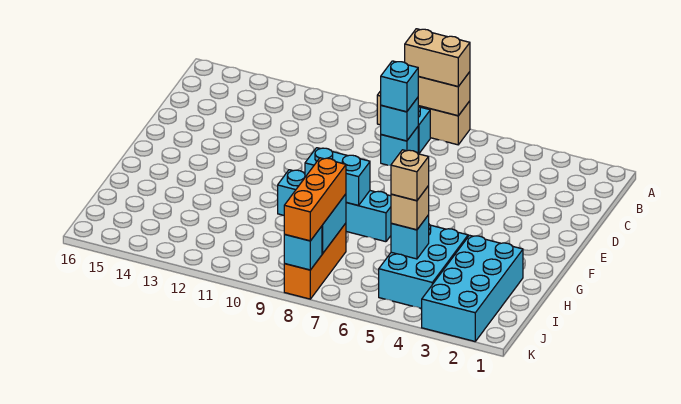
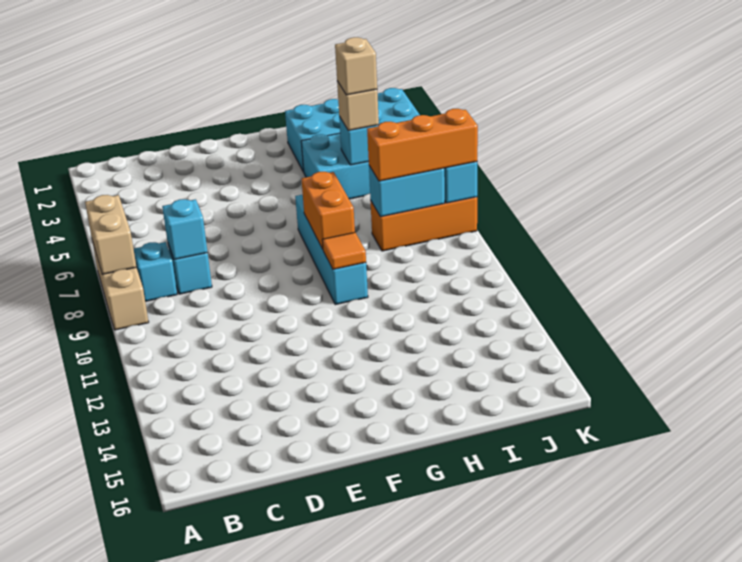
tan brick A7:A8 level 3 -> none
cyan brick C8 level 3 -> none
cyan brick G8:G9 level 2 -> orange brick G8:G9 level 2
none -> orange tile G10 level 2

